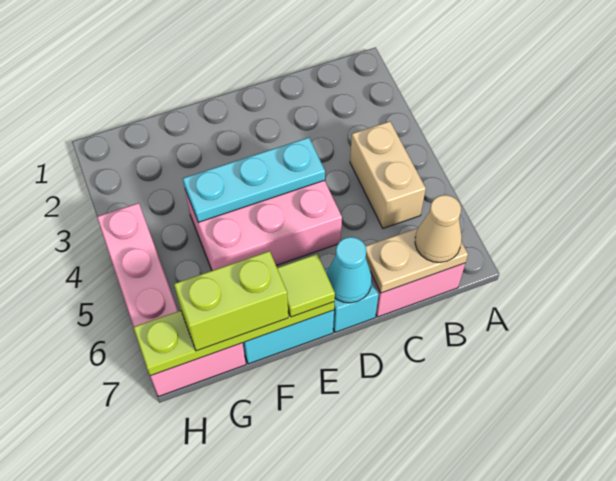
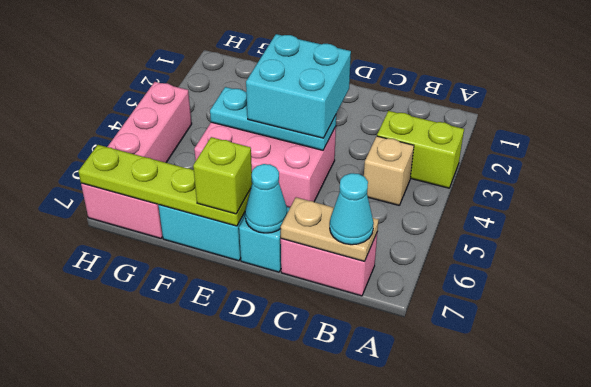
tan brick B4:B5 level 1 -> tan brick B4 level 1
tan cone B7 level 3 -> cyan cone B7 level 3
none -> cyan brick D3:E4 level 3
lime tile E7 level 3 -> lime brick E7 level 3
lime brick F7:G7 level 3 -> lime brick A3:B3 level 1

